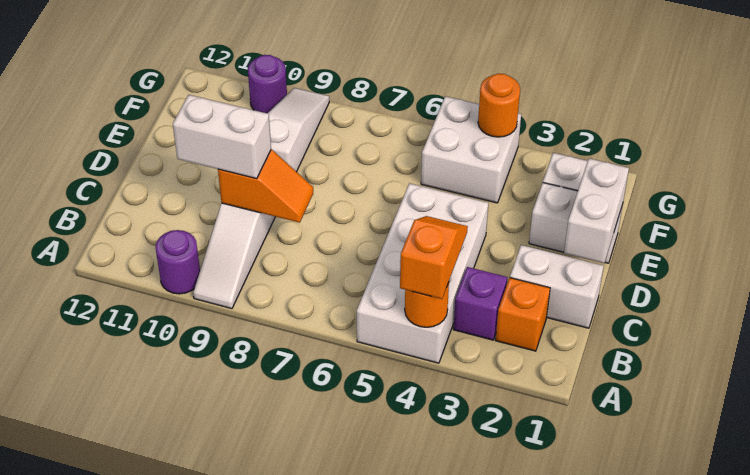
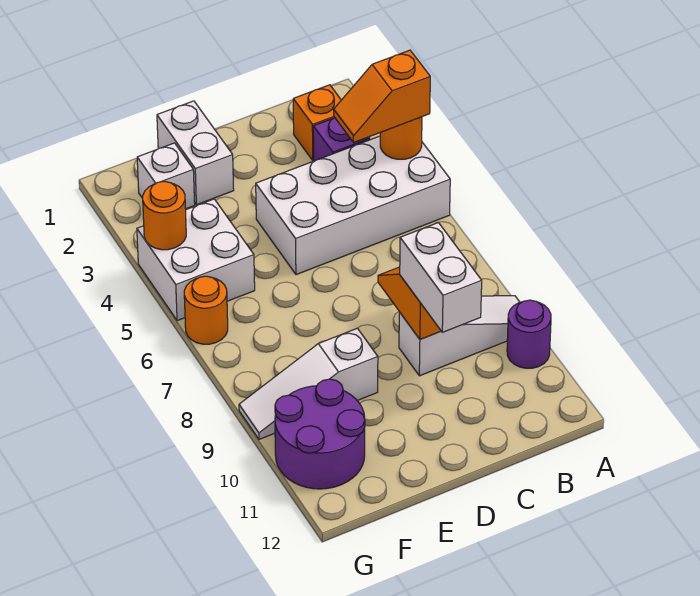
white brick C1:C2 level 1 -> none
white brick D1:E1 level 2 -> none
none -> orange round brick G6 level 1
purple round brick G10 level 1 -> purple round brick F10:G11 level 1

